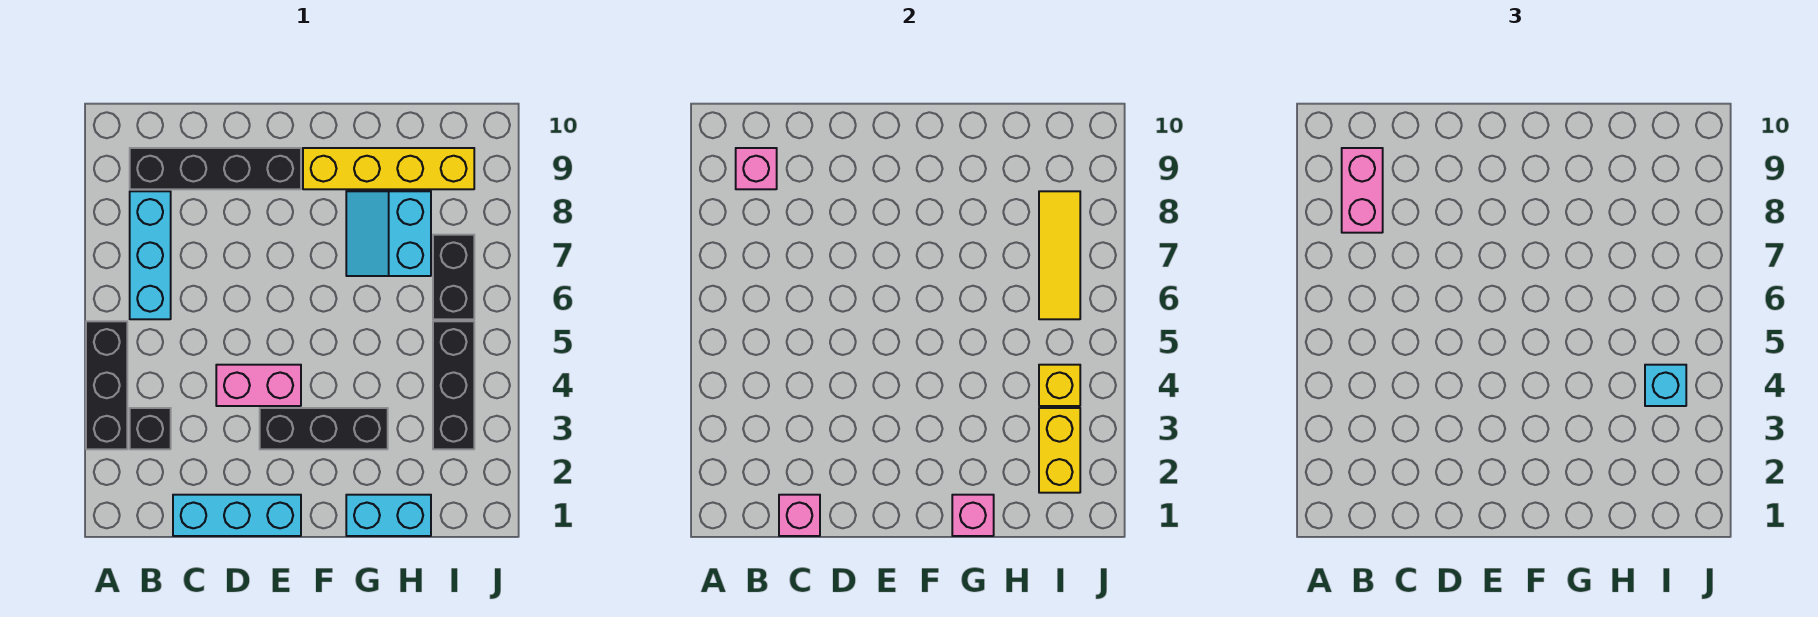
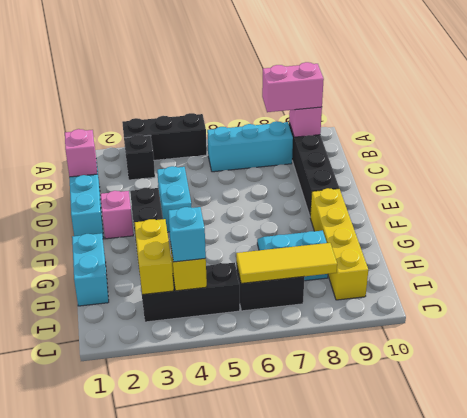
pink brick D4:E4 level 1 -> cyan brick D4:E4 level 1
pink brick G1 level 2 -> pink brick E2 level 1
yellow brick I2:I3 level 2 -> yellow brick H3:I3 level 2

